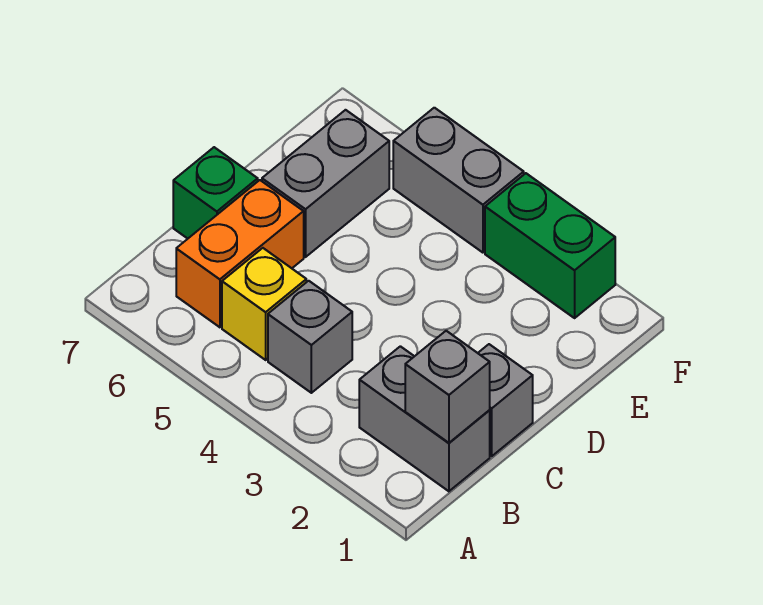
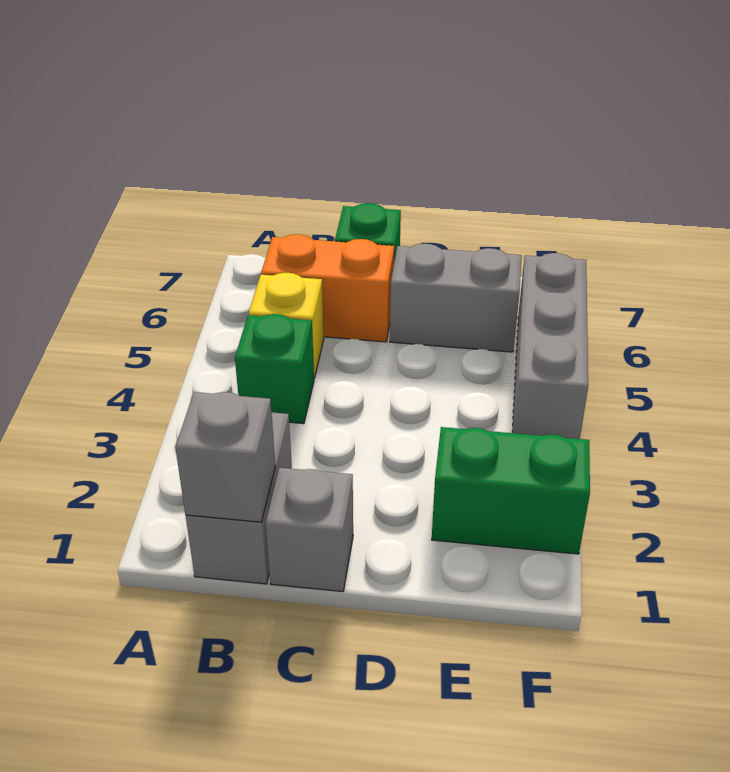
grey brick B4 level 1 -> green brick B4 level 1
green brick F2:F3 level 1 -> green brick E2:F2 level 1
grey brick F4:F5 level 1 -> grey brick F4:F6 level 1

